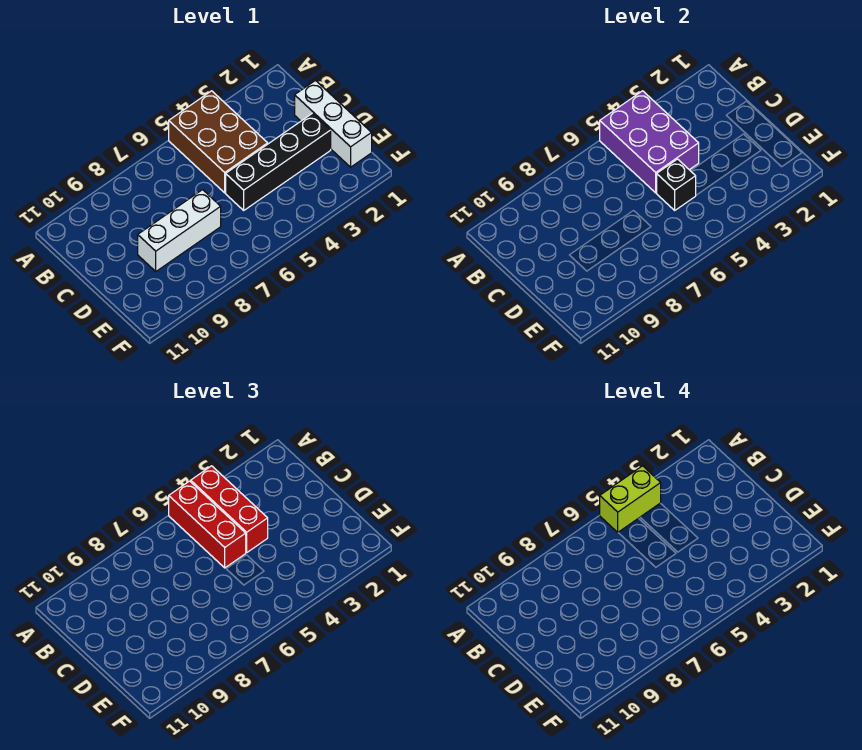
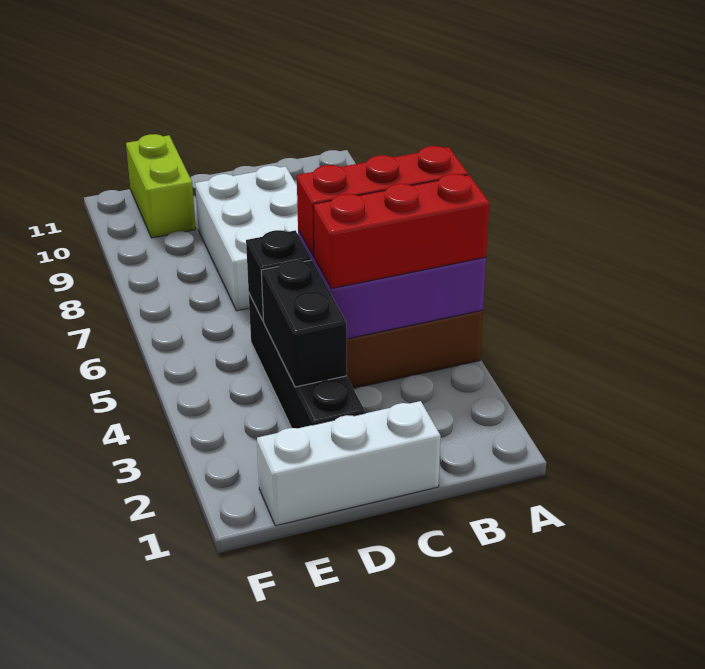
lime brick A4:A5 level 4 -> lime brick E10:E11 level 1
none -> black brick D3:D4 level 2
white brick D7:D9 level 1 -> white brick C7:D9 level 1

